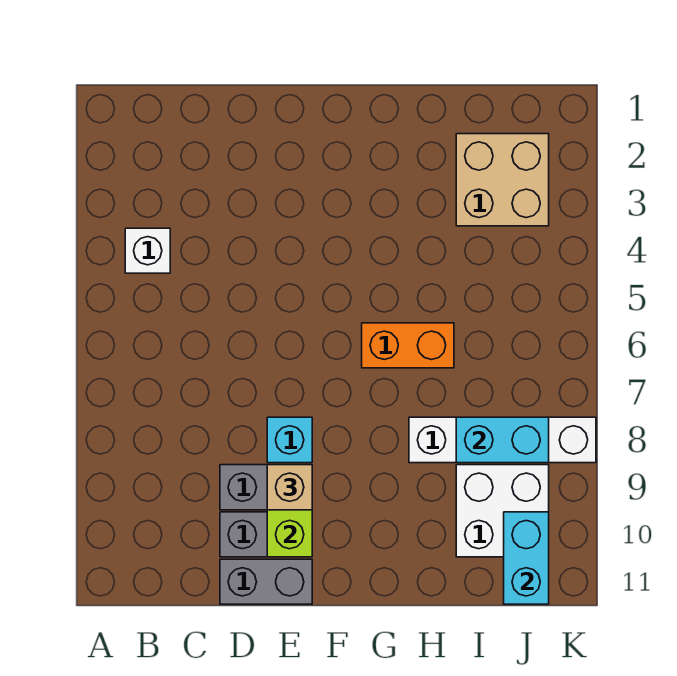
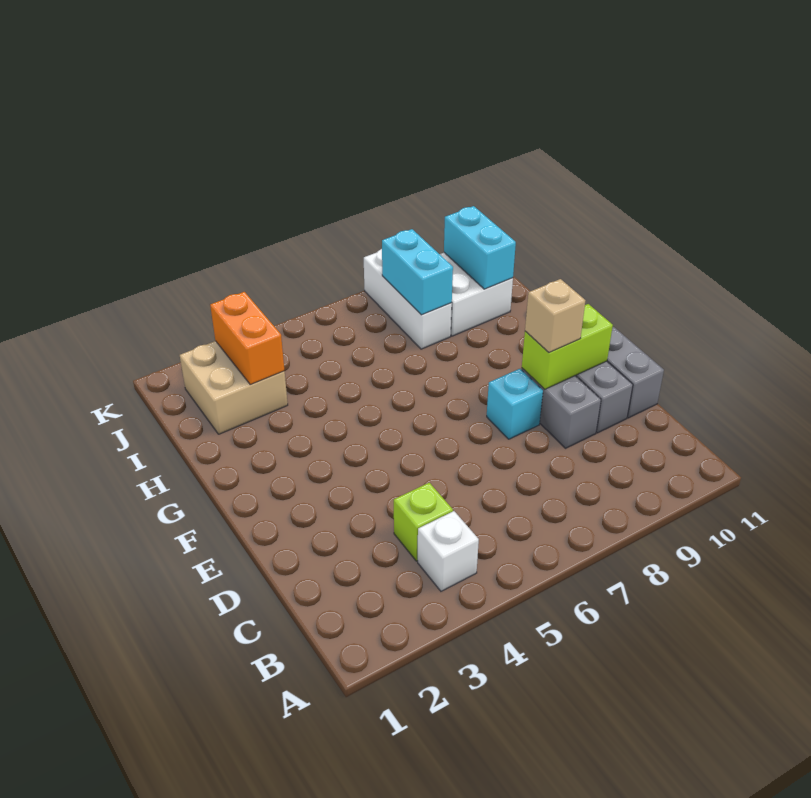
none -> lime brick C4 level 1
orange brick G6:H6 level 1 -> orange brick I3:J3 level 2
white brick H8:K8 level 1 -> white brick I8:K8 level 1
cyan brick J10:J11 level 2 -> cyan brick I10:J10 level 2

